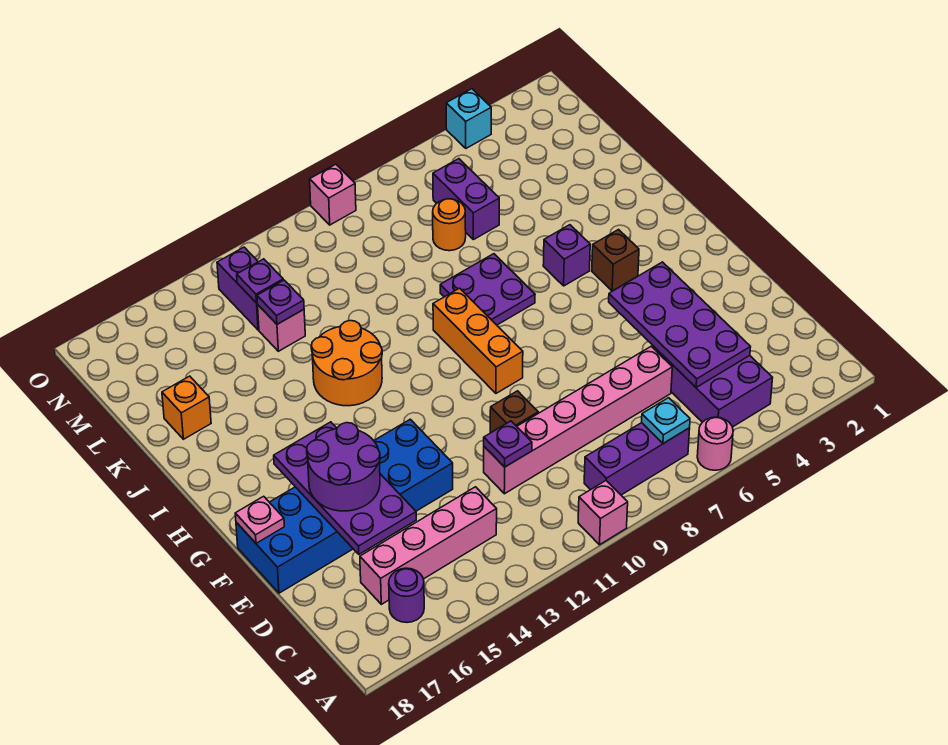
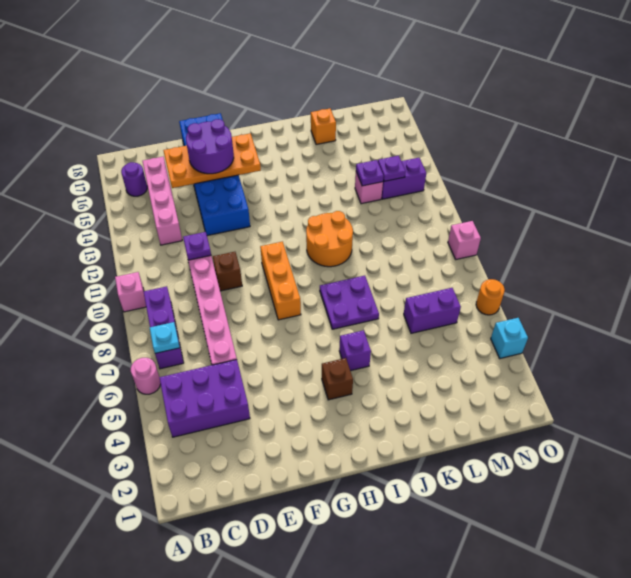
purple plate C4:F5 level 2 -> none
purple plate D15:G16 level 2 -> orange plate D15:G16 level 2
pink plate F18 level 2 -> none
orange brick G9:I9 level 1 -> orange brick G8:G10 level 1
orange round brick I12:J13 level 1 -> orange round brick I10:J11 level 1
orange round brick L7 level 1 -> orange round brick O6 level 1

